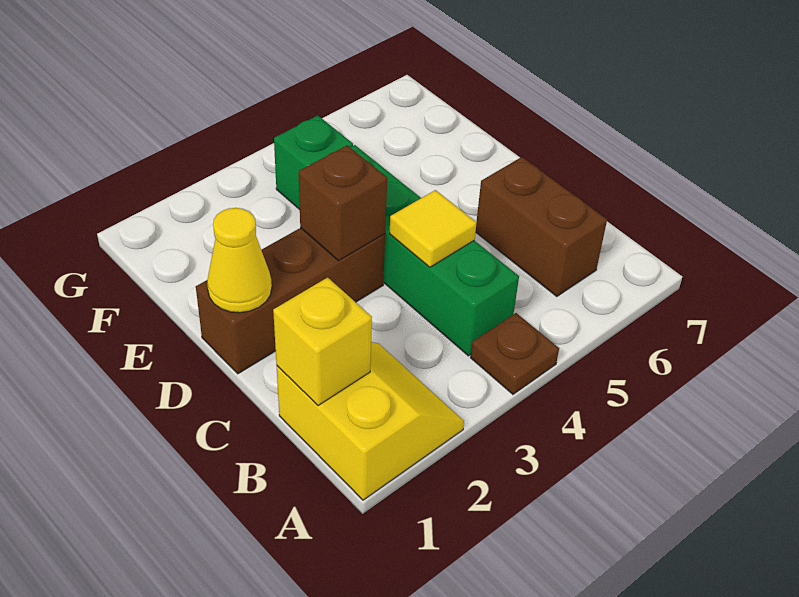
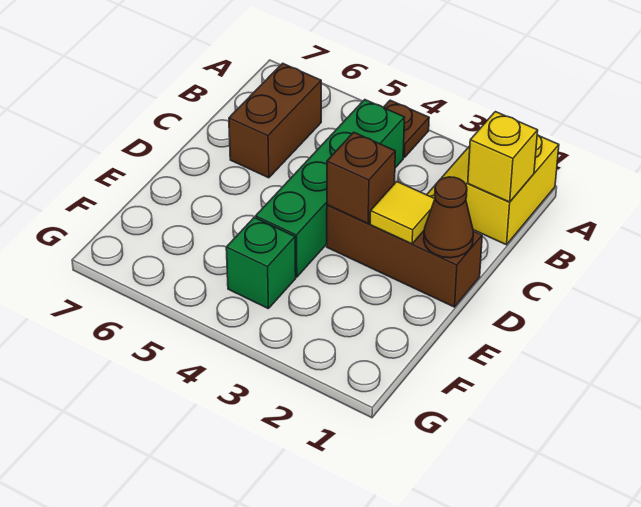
yellow tile C4 level 2 -> yellow tile D2 level 2
yellow cone D1 level 2 -> brown cone D1 level 2

